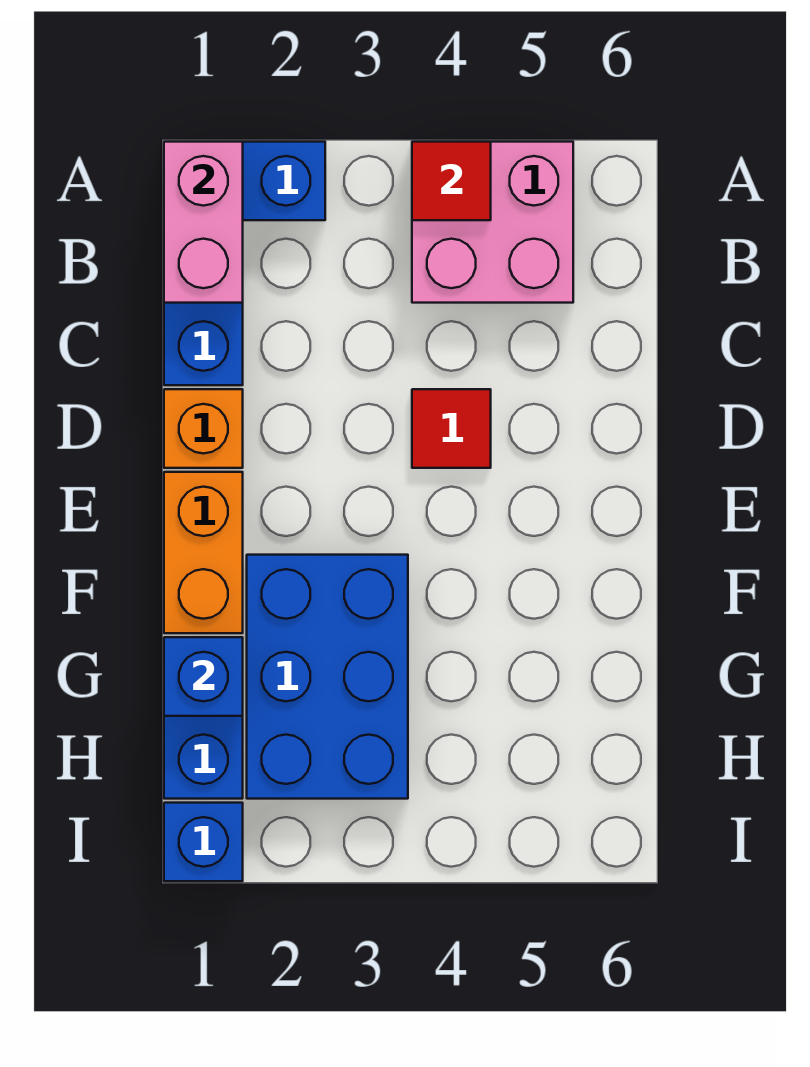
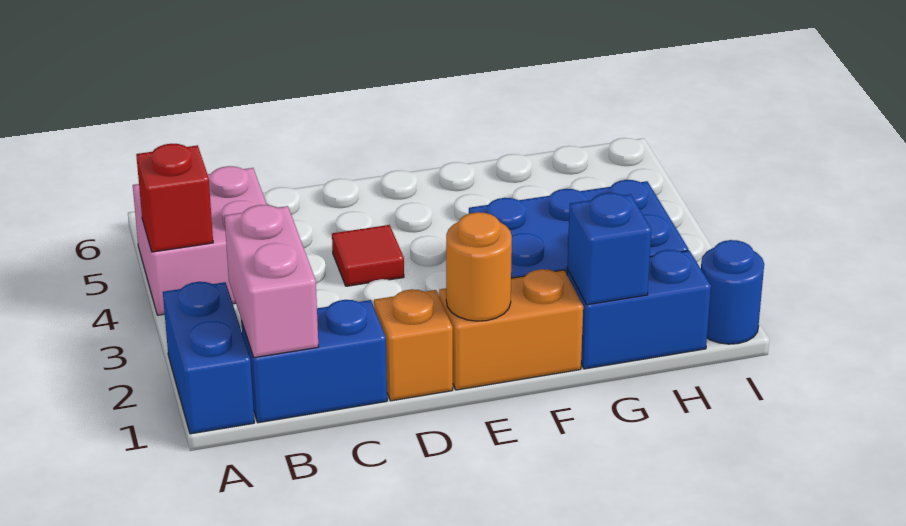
pink brick A1:B1 level 2 -> pink brick B1:B2 level 2
red tile A4 level 2 -> red brick A4 level 2
none -> orange round brick E1 level 2
blue brick I1 level 1 -> blue round brick I1 level 1

